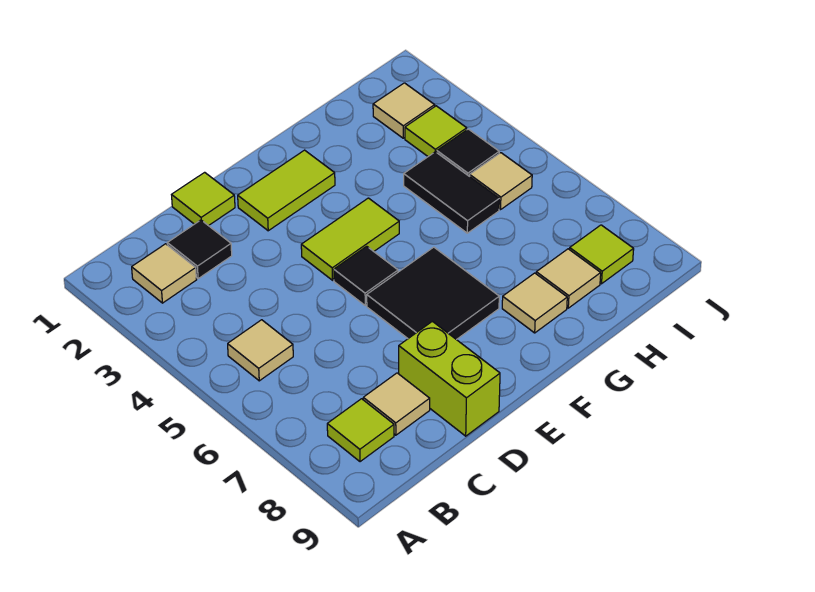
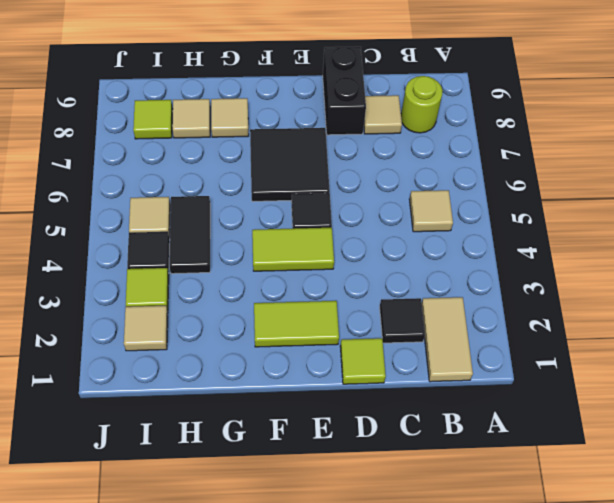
tan tile B2 level 1 -> tan tile B1:B2 level 1
lime tile B8 level 1 -> lime round brick B8 level 1
lime brick D8:D9 level 1 -> black brick D8:D9 level 1

